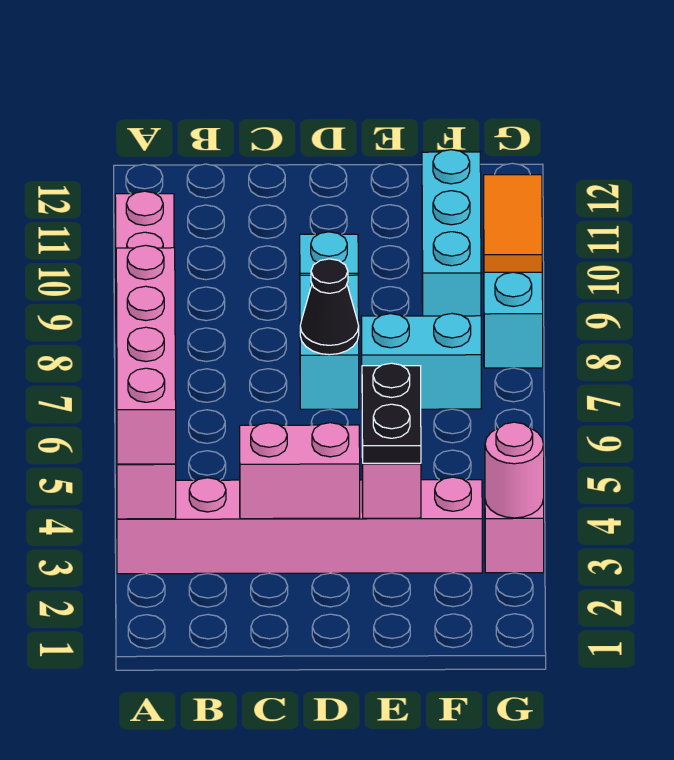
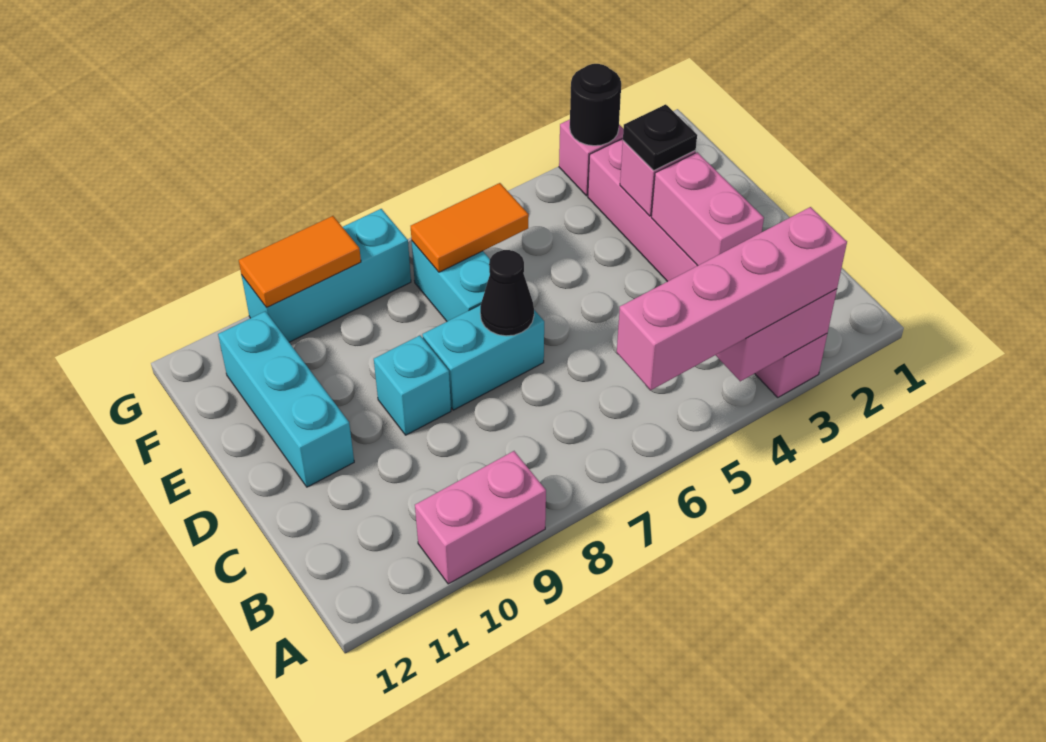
black plate E3:E4 level 3 -> black plate E3 level 3
none -> orange tile F6:F7 level 2
cyan brick F9:F11 level 1 -> cyan brick D11:F11 level 1
pink round brick G3 level 2 -> black round brick G3 level 2

